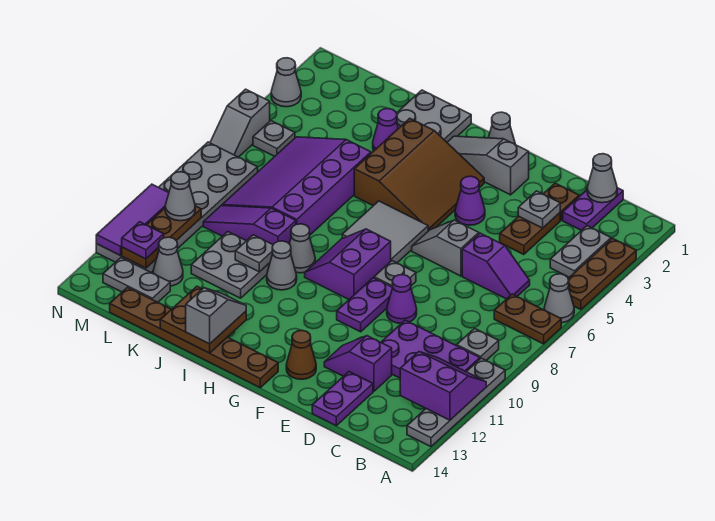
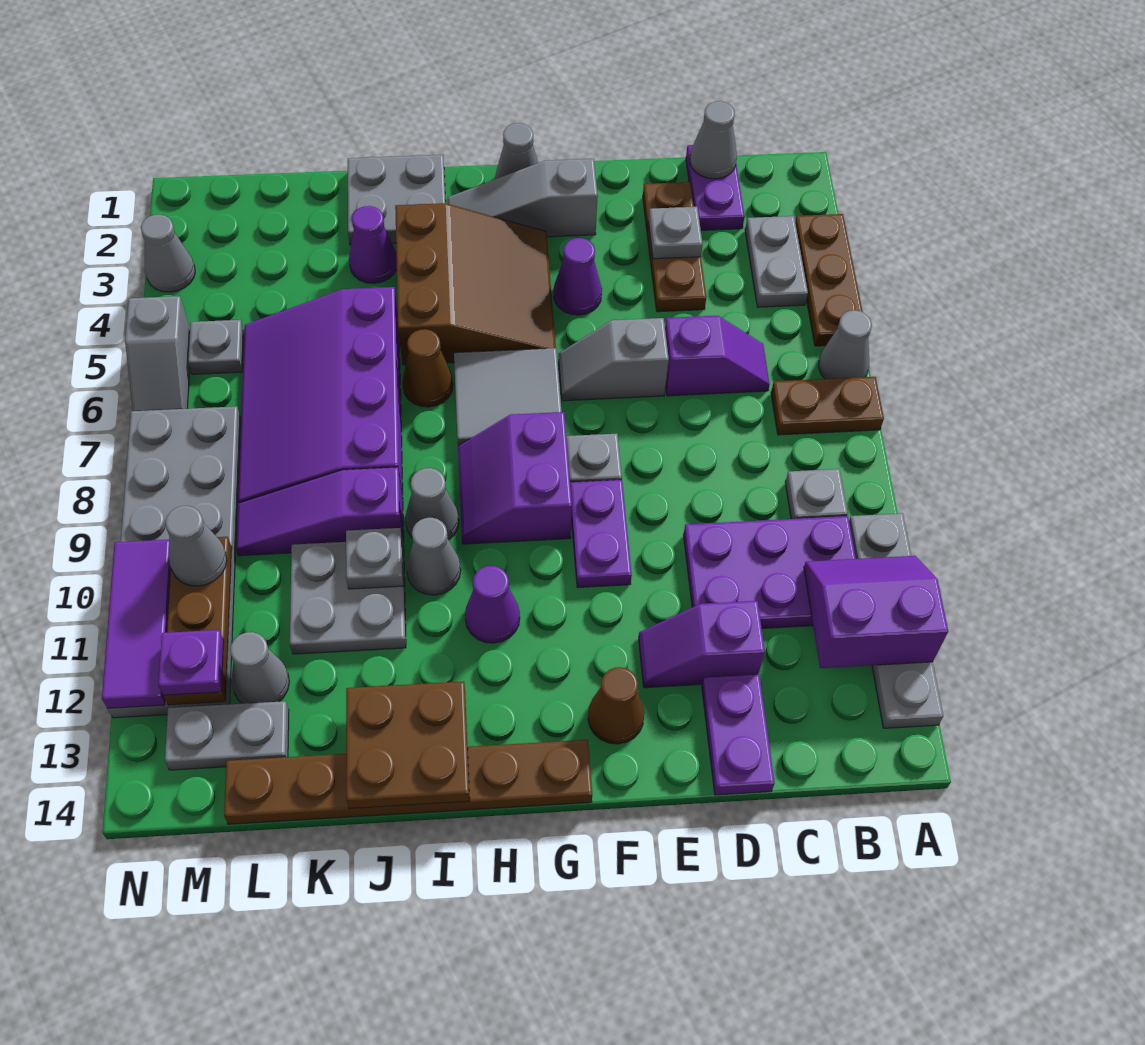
purple cone E9 level 1 -> purple cone H11 level 1
none -> brown cone I6 level 1
grey slope I13:I14 level 3 top 14 -> none

